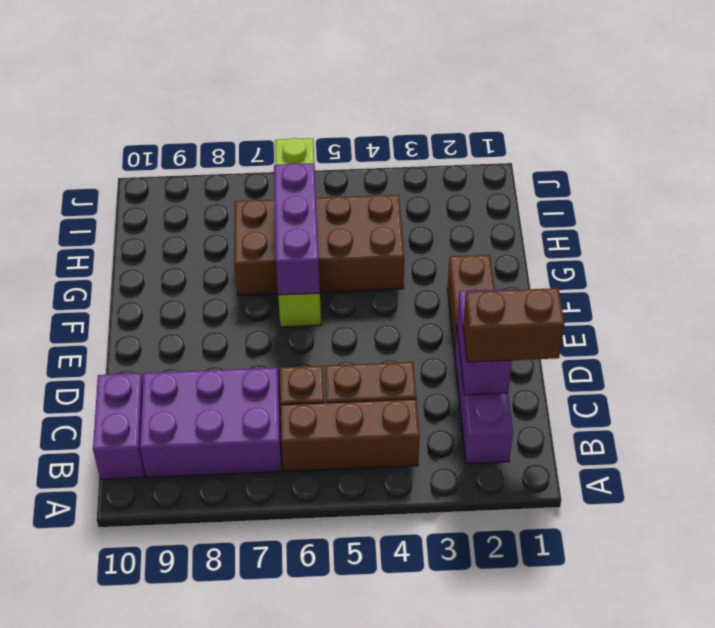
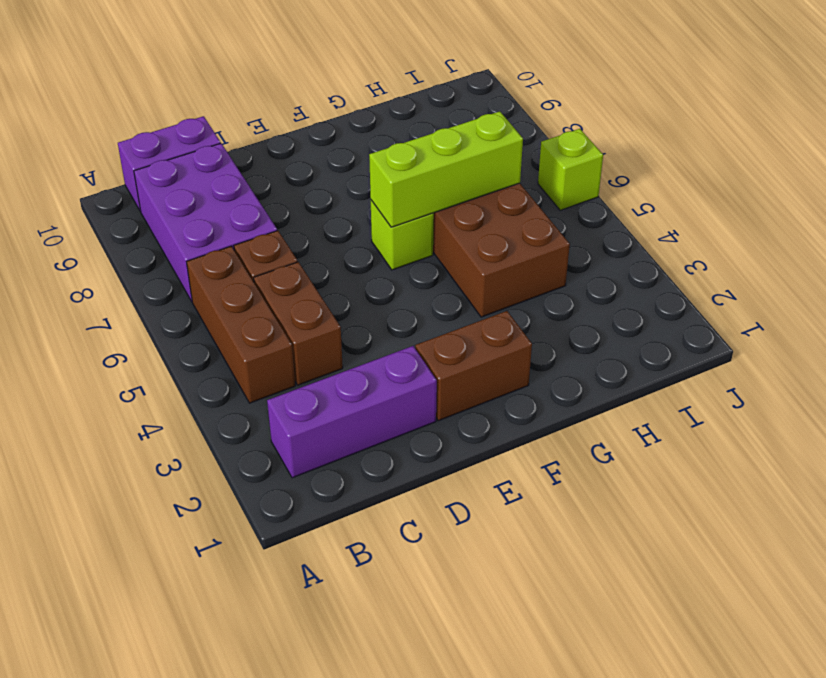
brown brick C1:C2 level 3 -> none
purple brick C2:D2 level 2 -> none
purple brick F6:H6 level 2 -> lime brick F6:H6 level 2

